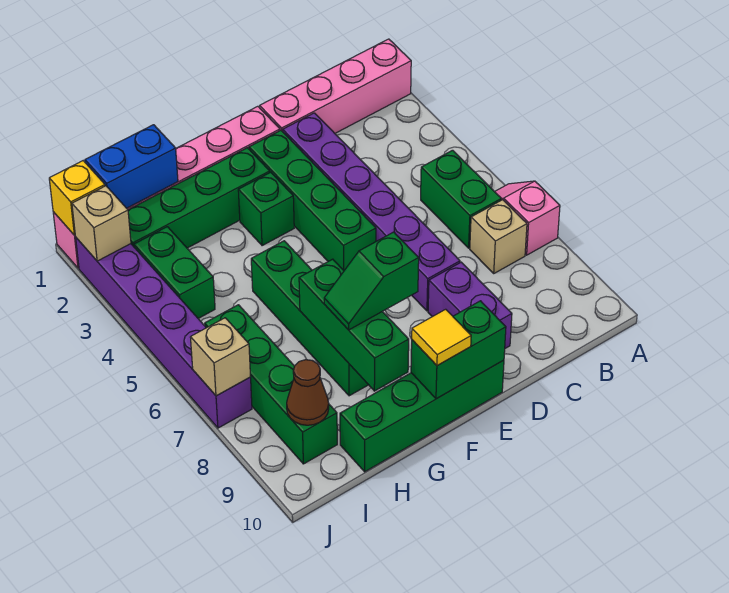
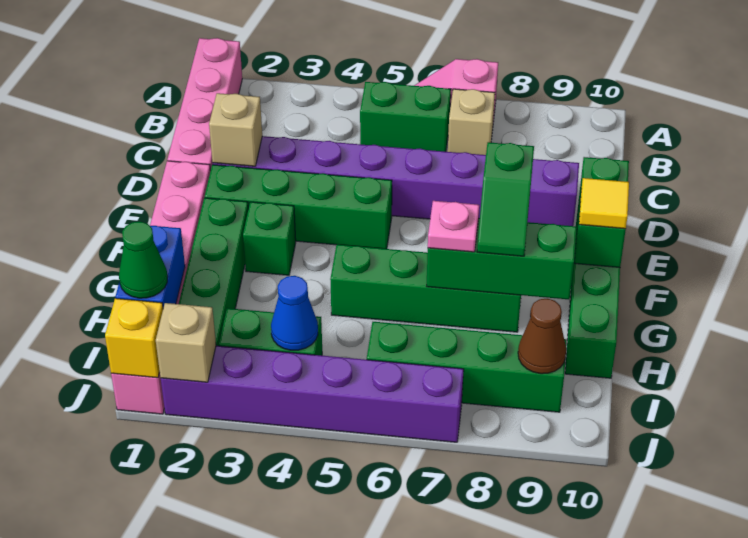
none -> pink plate G7 level 3
none -> green cone I1 level 3
none -> blue cone I4 level 2
tan brick J7 level 2 -> tan brick D2 level 2

